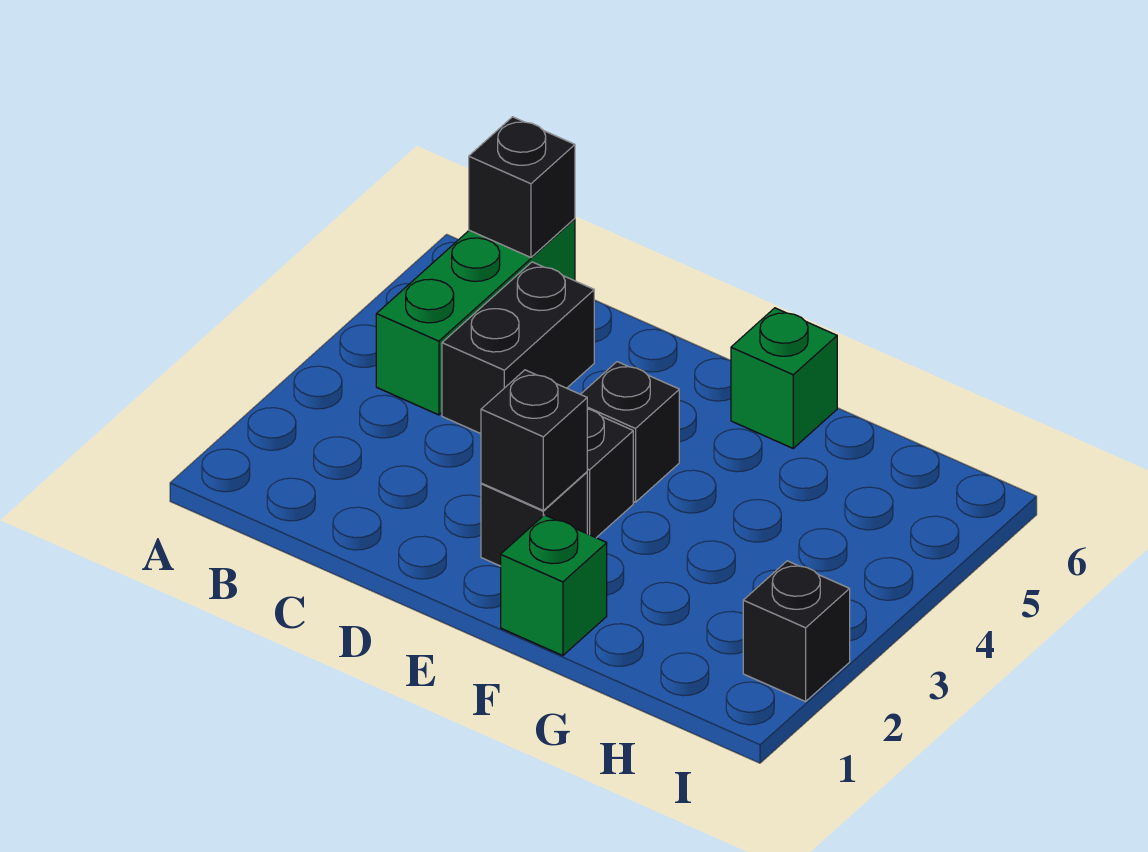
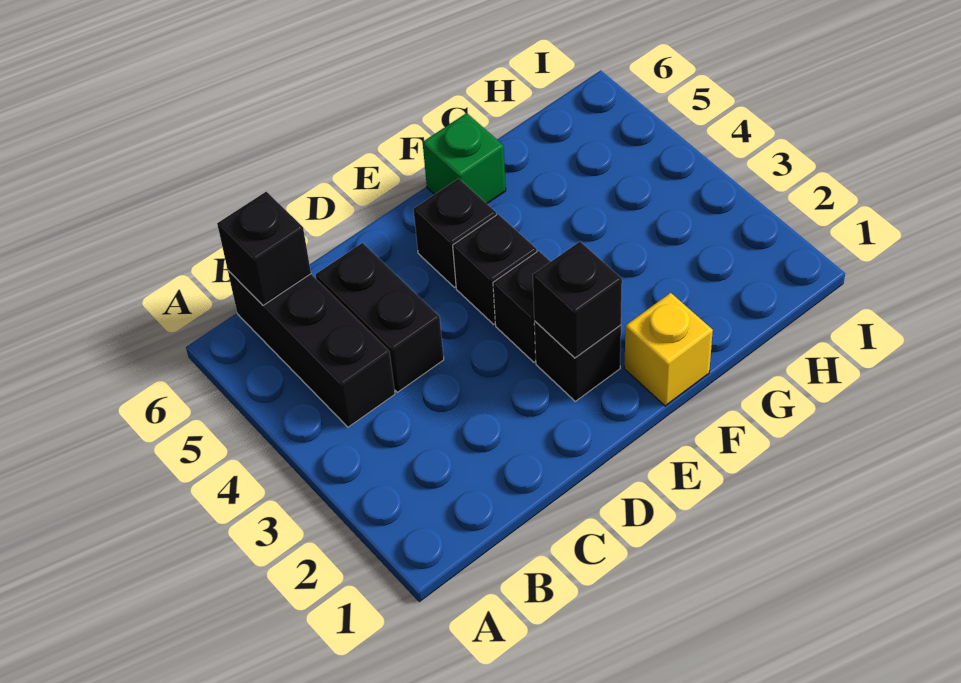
green brick B4:B6 level 1 -> black brick B4:B6 level 1
green brick F1 level 1 -> yellow brick F1 level 1
black brick I2 level 1 -> black brick E5 level 1

